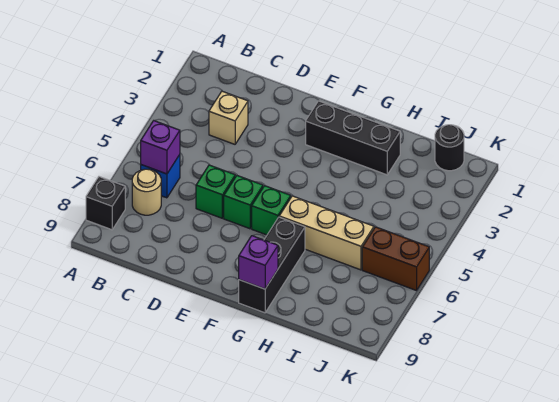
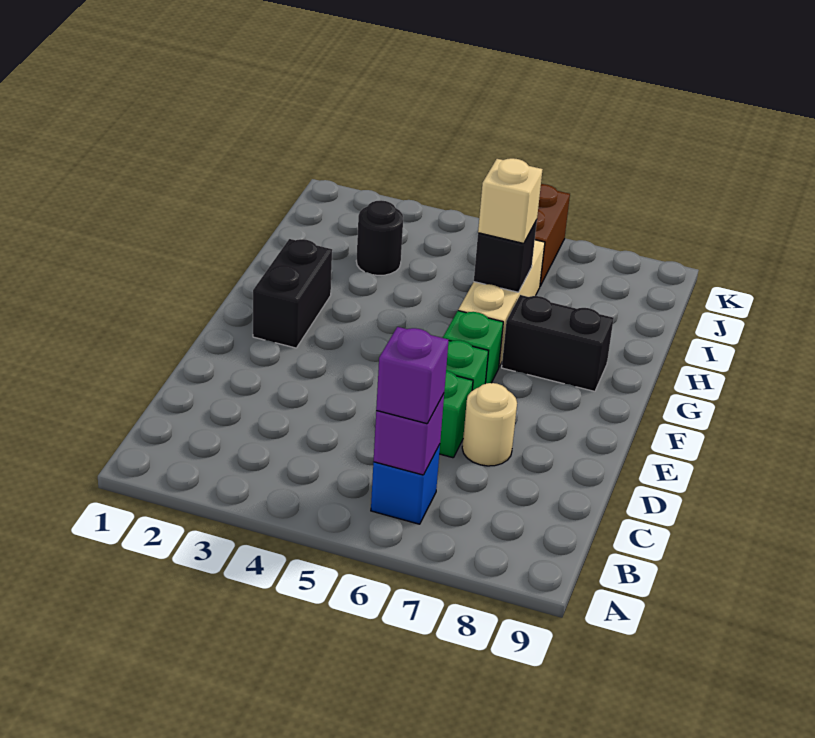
black brick A8 level 1 -> black brick H6 level 2
tan round brick B7 level 1 -> tan round brick D7 level 1
tan brick C3 level 1 -> tan brick H6 level 3
black brick F2:H2 level 1 -> black brick F2:G2 level 1
black brick G7:G9 level 1 -> black brick G7:G8 level 1
purple brick G9 level 2 -> purple brick B6 level 3
black round brick J1 level 1 -> black round brick I3 level 1

